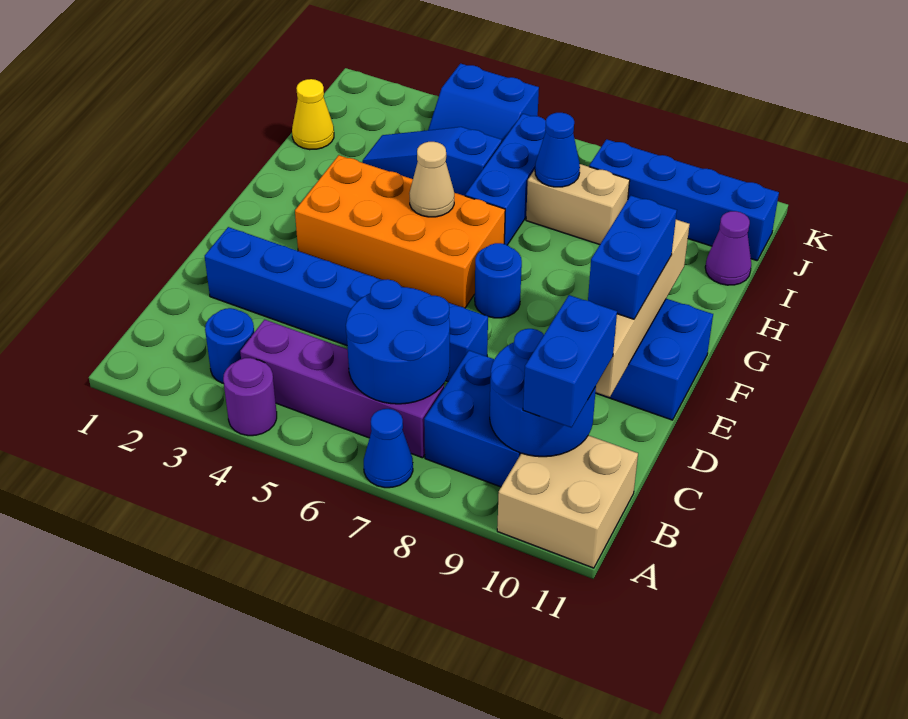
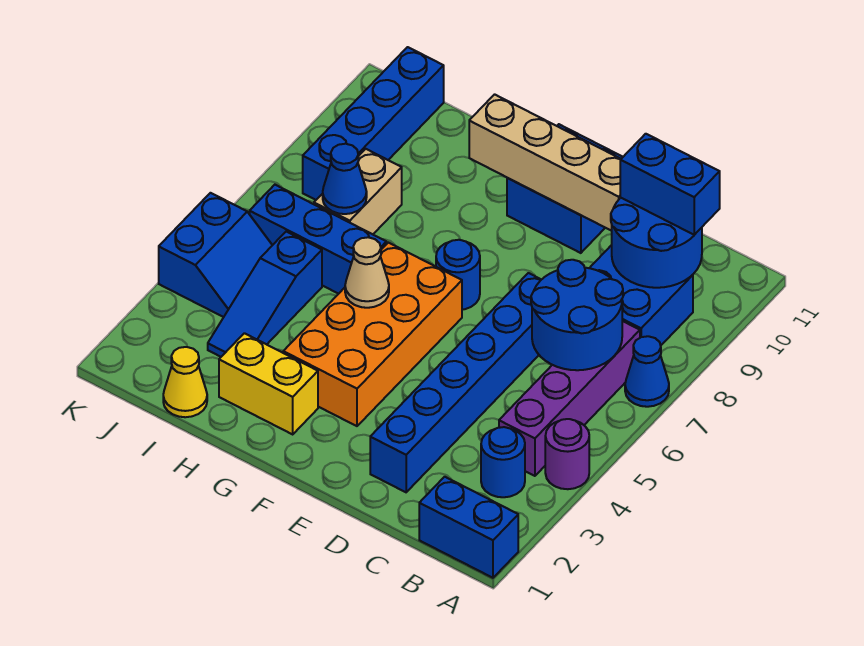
tan brick A10:B11 level 1 -> none
blue brick E10:F10 level 3 -> blue brick A1:B1 level 1
none -> yellow brick G2:H2 level 1
purple cone I11 level 1 -> none

